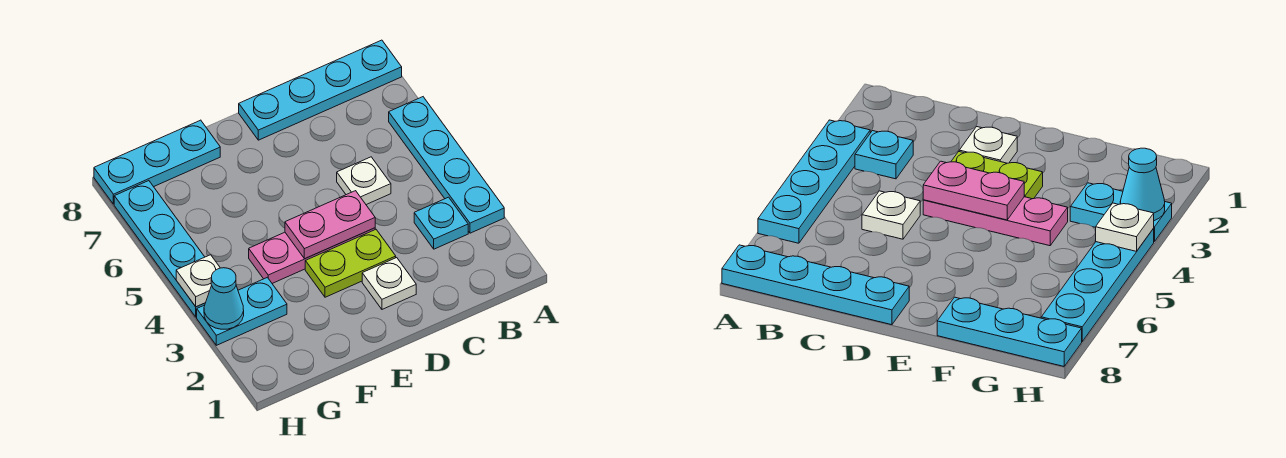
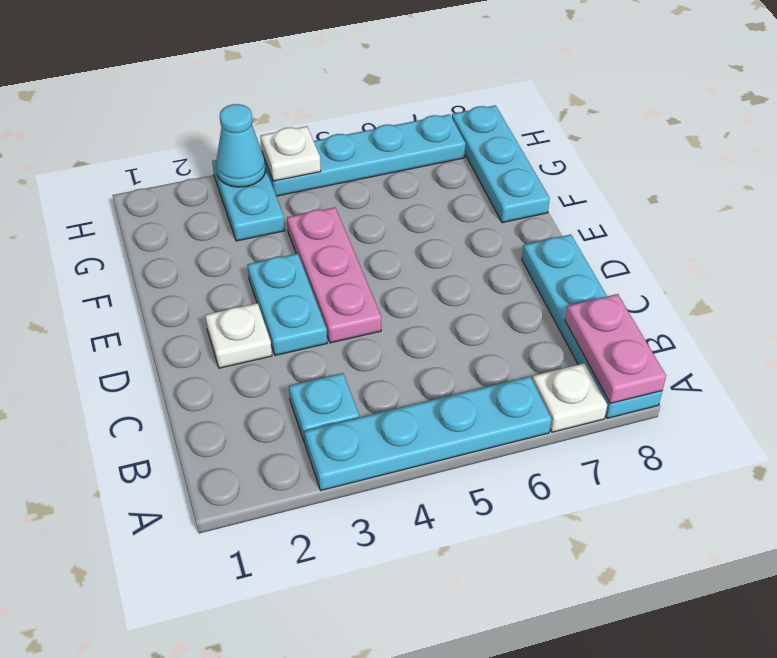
white plate C5 level 1 -> white plate A7 level 1
lime plate D3:E3 level 1 -> cyan plate D3:E3 level 1
pink plate D4:E4 level 2 -> pink plate A8:B8 level 2

